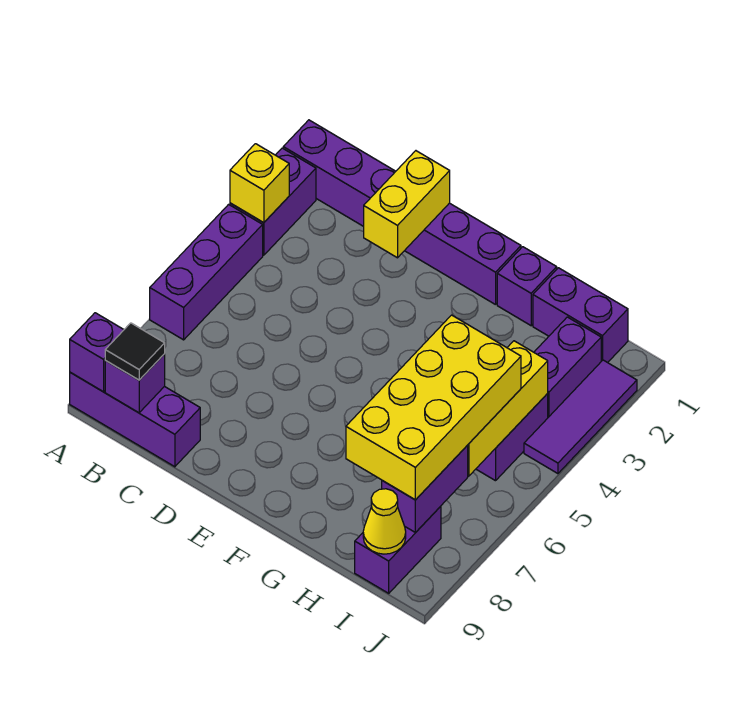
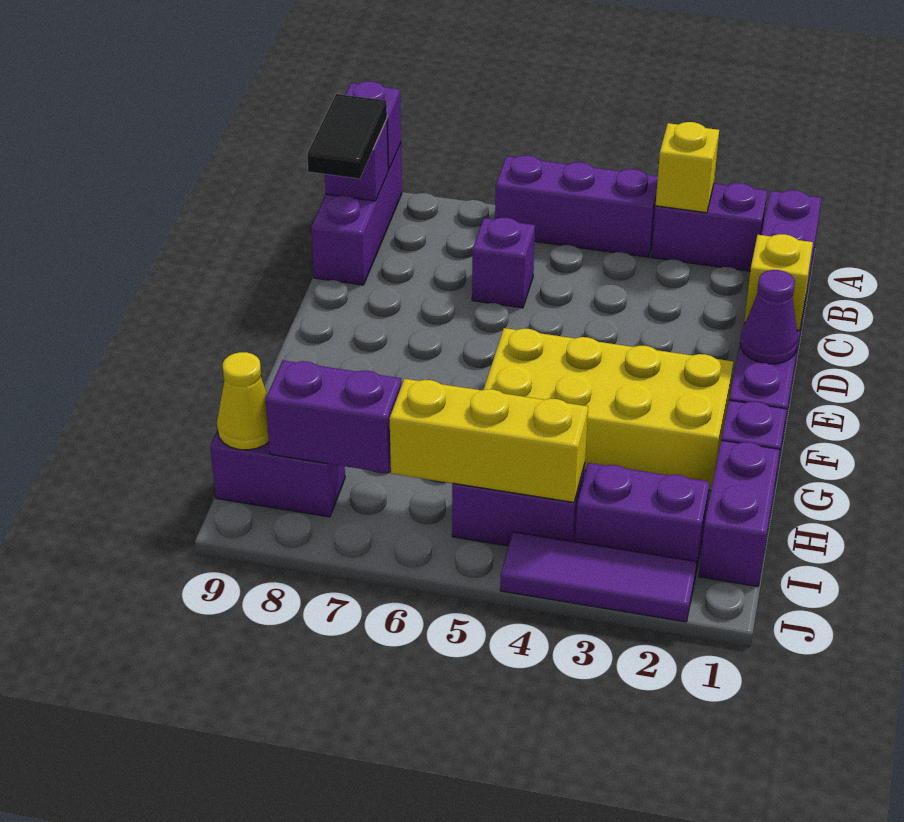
black tile B9 level 3 -> black tile B9:C9 level 3
none -> purple brick C6 level 1
yellow brick D1:D2 level 2 -> yellow brick D1 level 2
none -> purple cone E1 level 2
yellow brick H5:I8 level 3 -> yellow brick F2:G5 level 1

